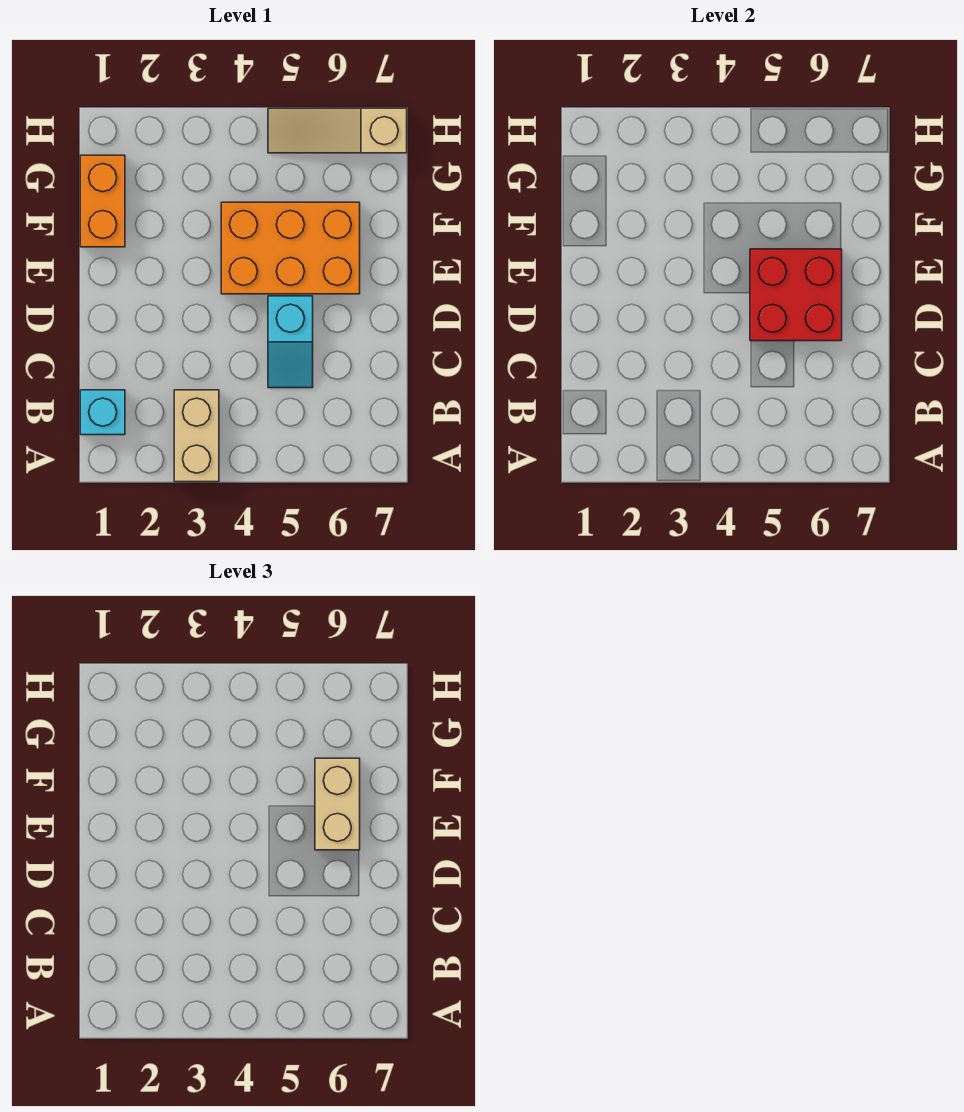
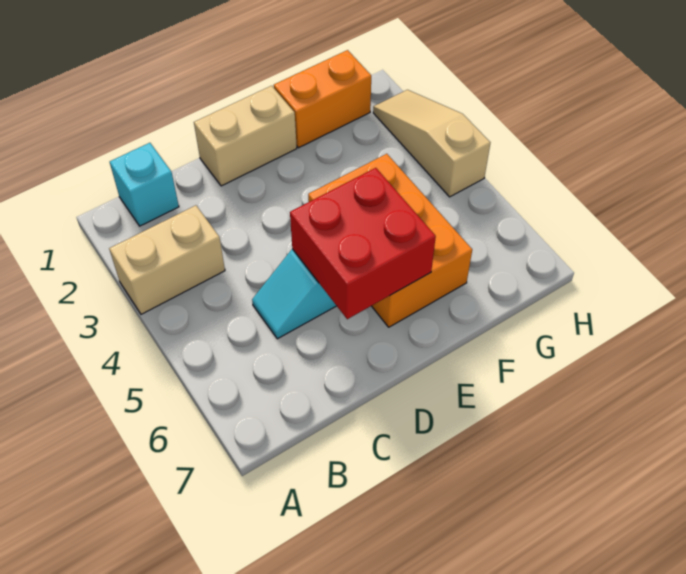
tan brick E6:F6 level 3 -> tan brick D1:E1 level 1
tan slope H5:H7 level 1 top 7 -> tan slope H2:H4 level 1 top 4

